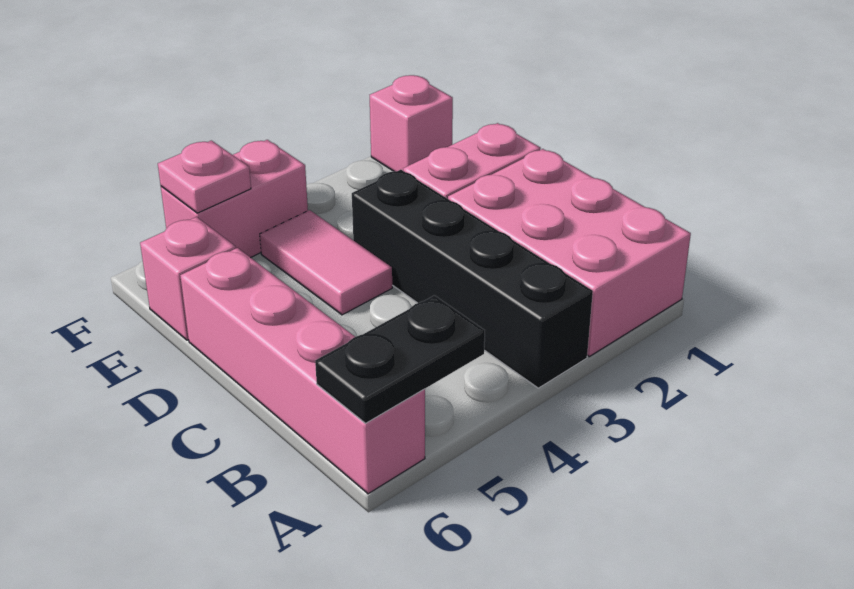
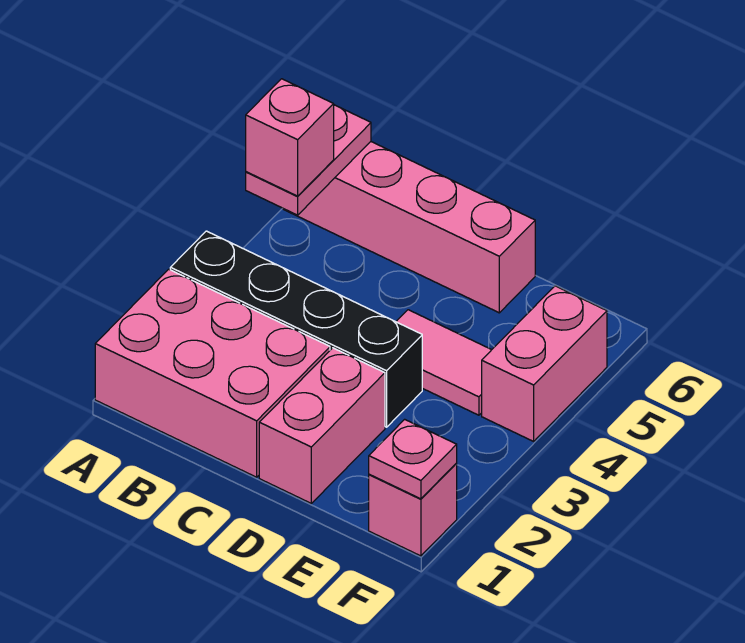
black plate A5:A6 level 2 -> pink plate A5:A6 level 2
pink brick E6 level 1 -> pink brick A5 level 3
pink plate F5 level 2 -> pink plate F1 level 2

